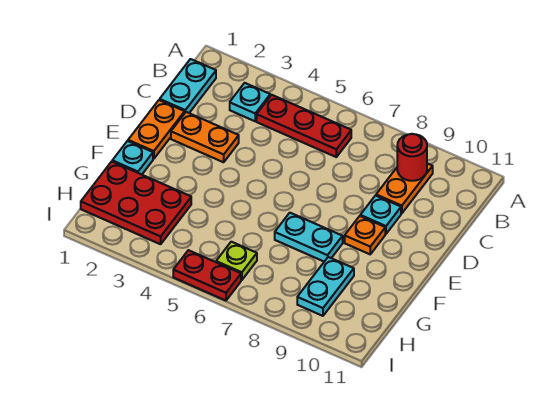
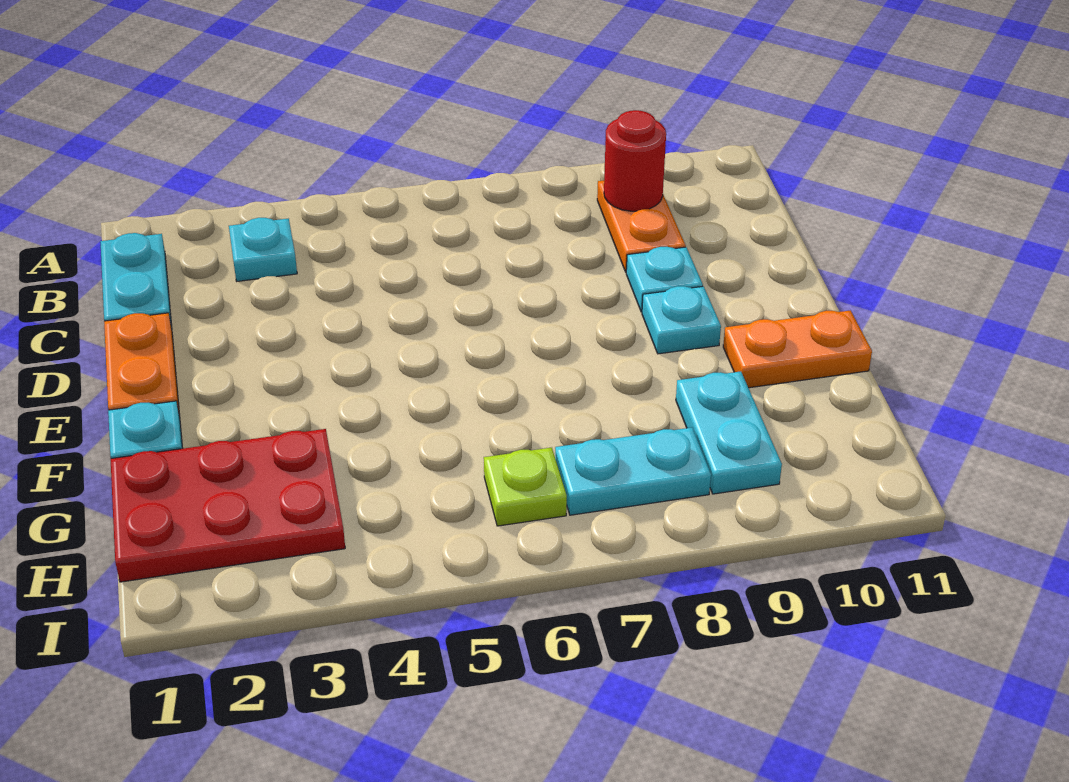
red plate B4:B6 level 1 -> none
orange plate D2:D3 level 1 -> orange plate F10:F11 level 1
orange plate E9 level 1 -> cyan plate E9 level 1
cyan plate F7:F8 level 1 -> cyan plate H7:H8 level 1
red plate I5:I6 level 1 -> none

